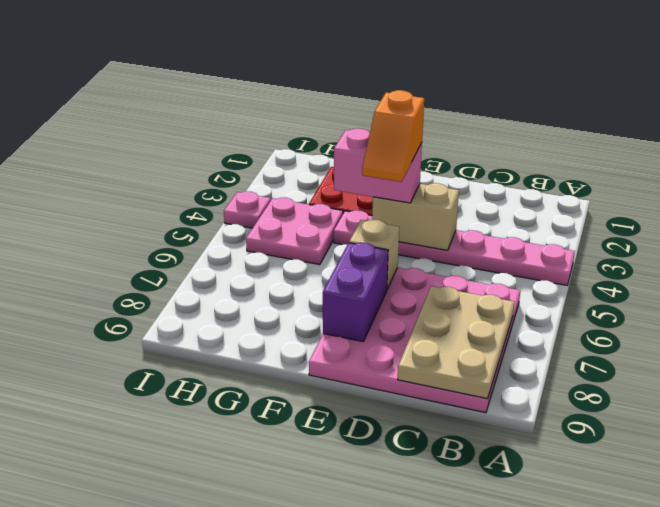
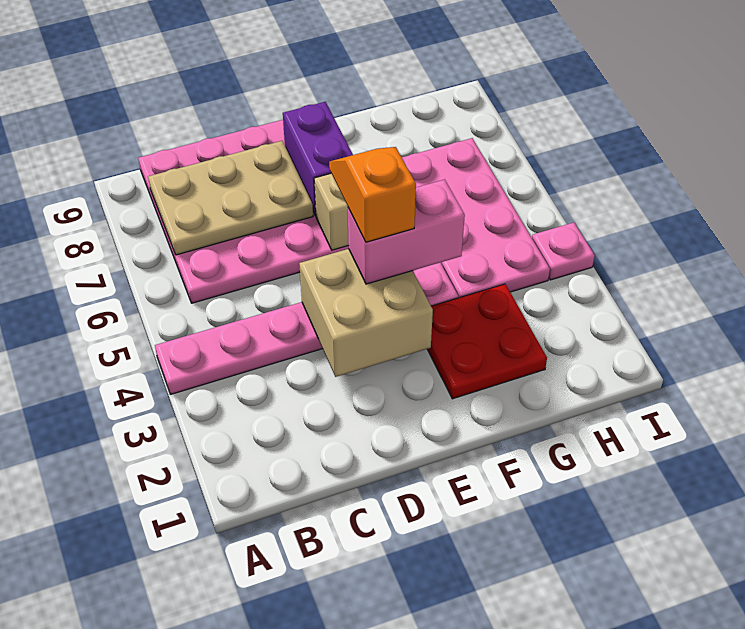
tan plate B7:C9 level 2 -> tan plate B7:D8 level 2
tan brick D4:E4 level 2 -> tan brick D3:E4 level 2
pink plate G4:H5 level 1 -> pink plate G4:H7 level 1

